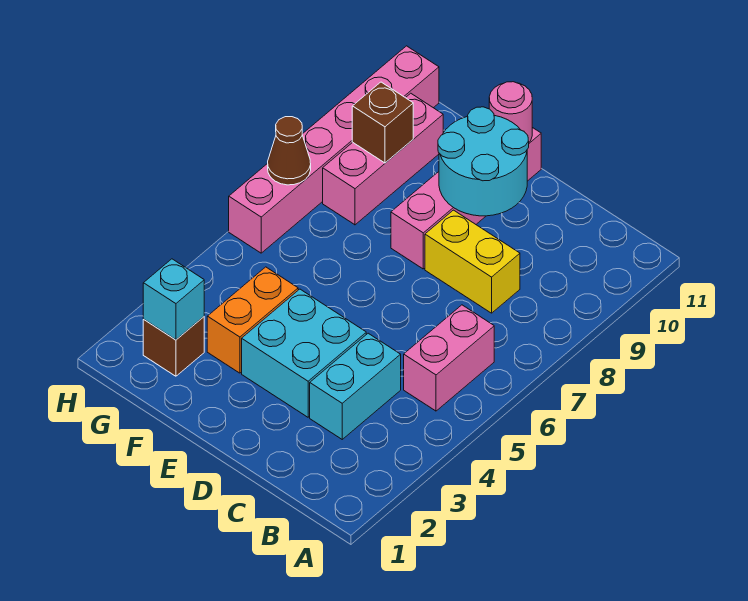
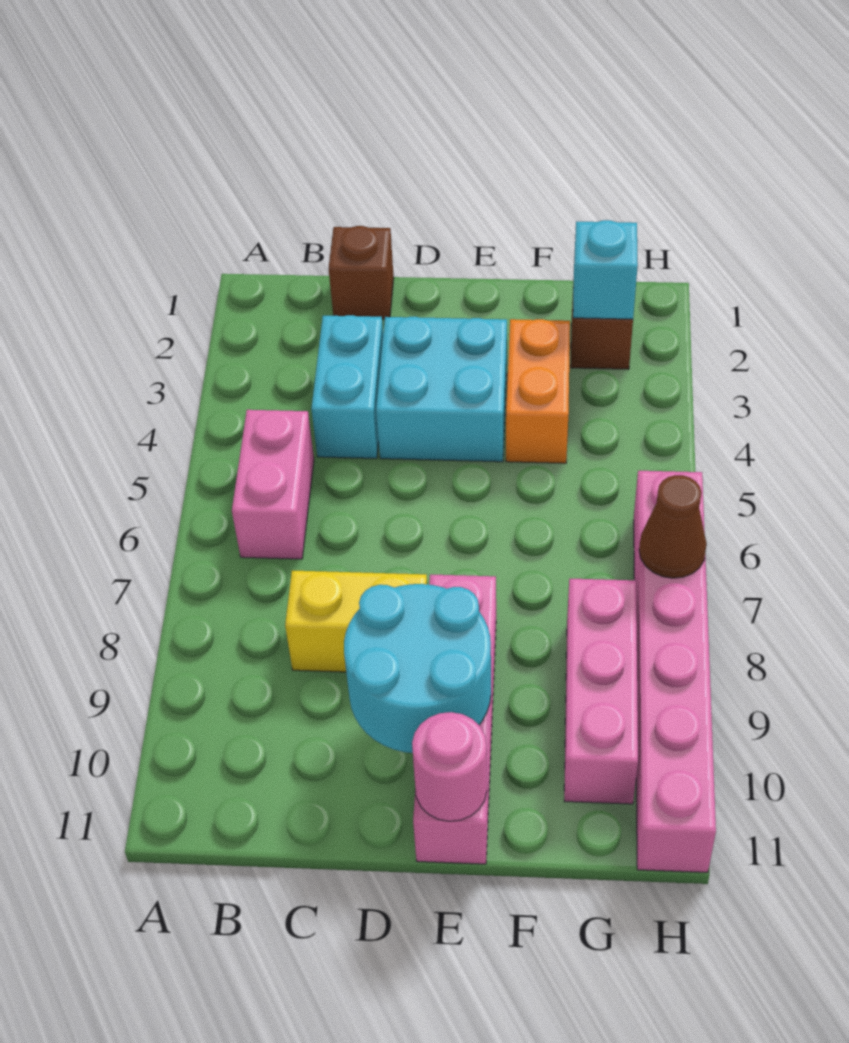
brown brick G9 level 2 -> brown brick C1 level 1

